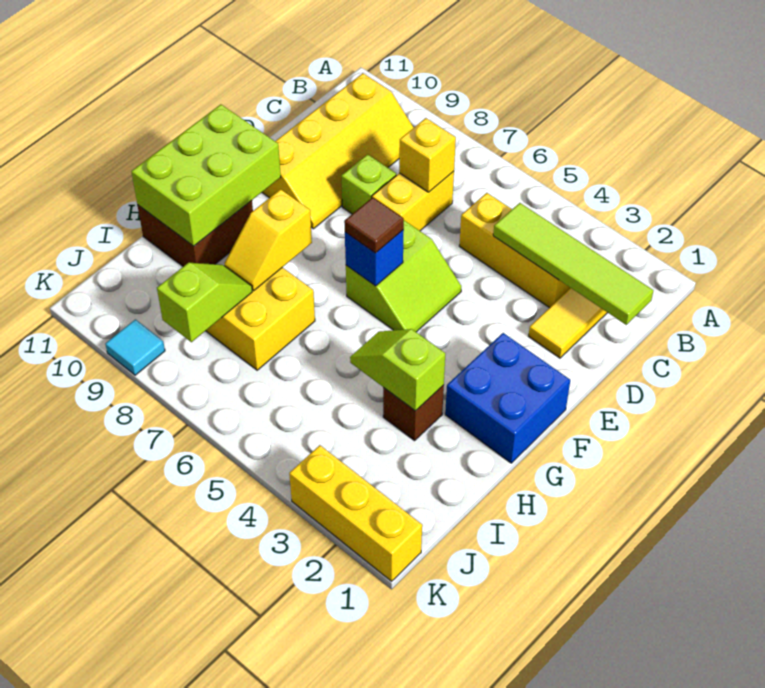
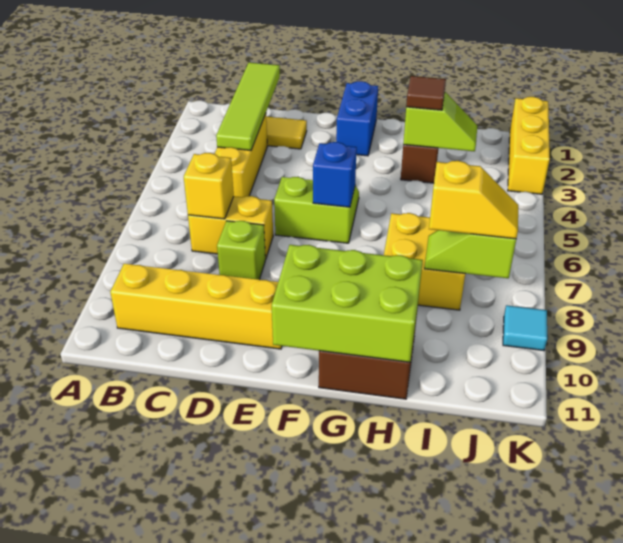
blue brick F1:G2 level 1 -> blue brick F1:F2 level 1
brown tile F6 level 3 -> brown tile H3 level 3
yellow slope G8:H8 level 2 top G -> yellow slope I8:J8 level 3 top I
lime slope H3:H4 level 2 top 3 -> lime slope H3:I3 level 2 top H

